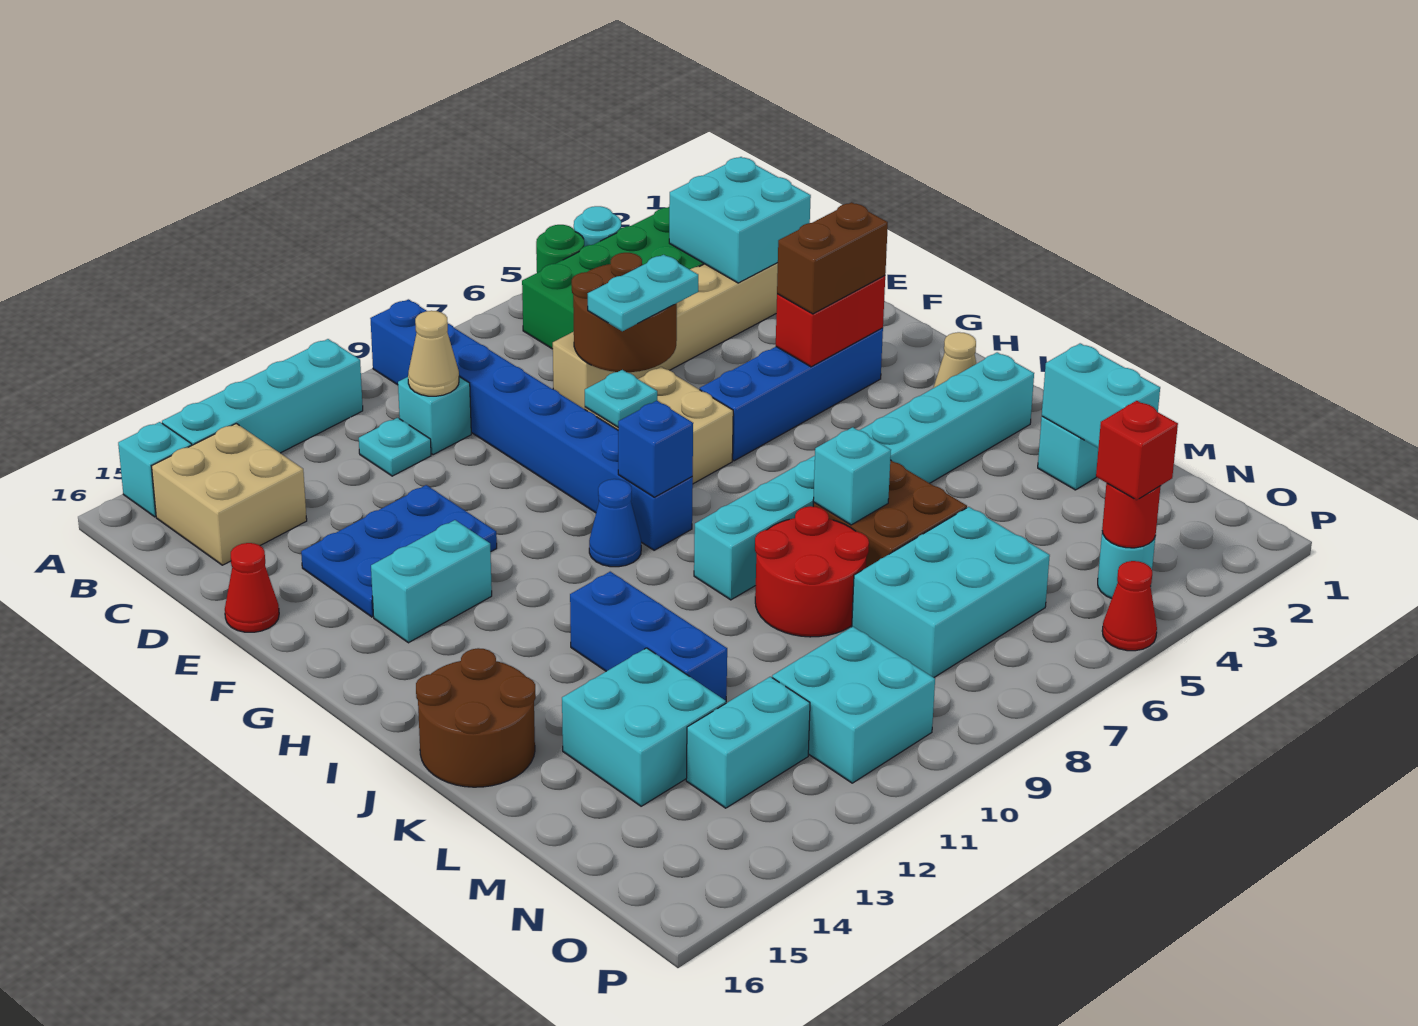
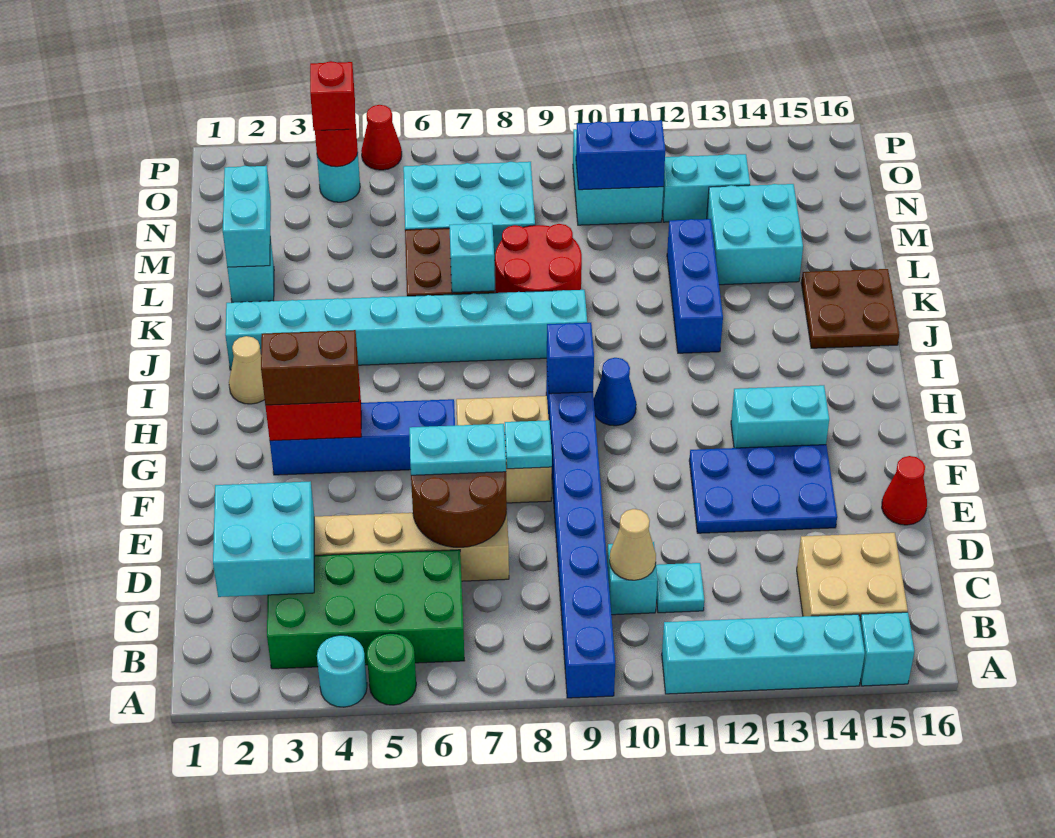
brown round brick J15:K16 level 1 -> brown plate J15:K16 level 1
none -> blue brick N10:N11 level 2

